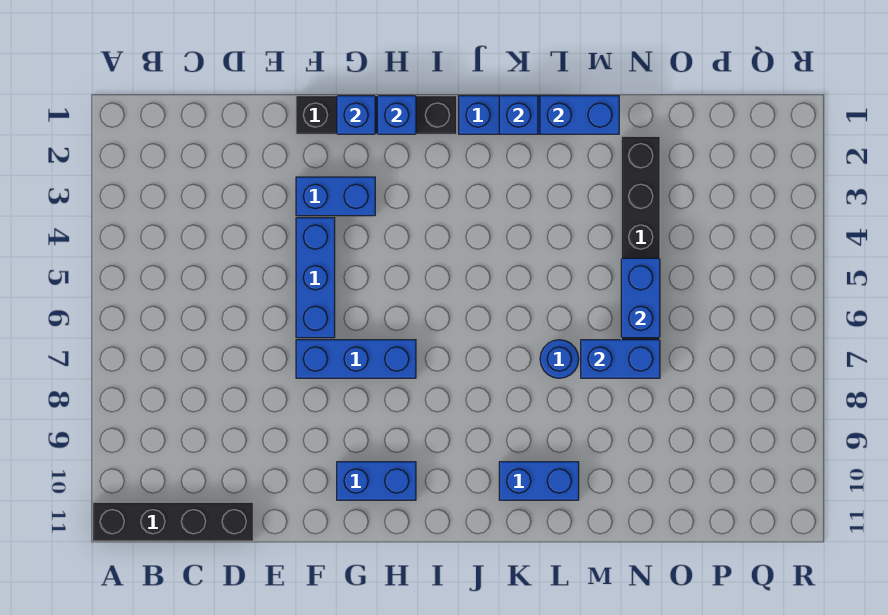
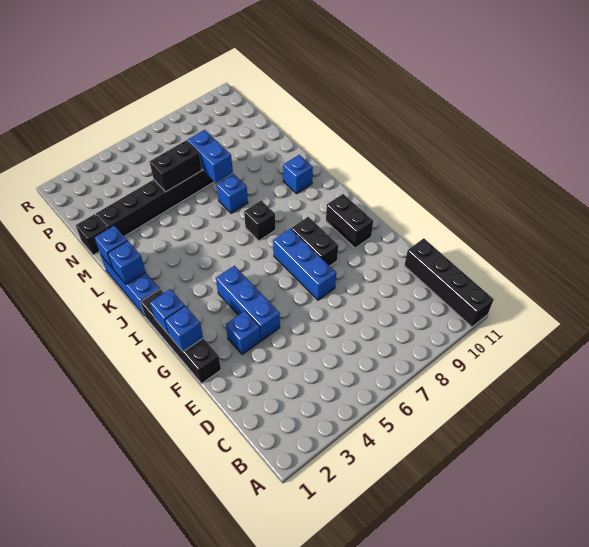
blue brick F3:G3 level 1 -> blue brick F3 level 1
blue brick F4:F6 level 1 -> blue brick F4:H4 level 1
none -> black brick G8:H8 level 1
blue brick G10:H10 level 1 -> black brick G10:H10 level 1
none -> black brick J7 level 1
blue brick K10:L10 level 1 -> blue brick K10 level 1
blue brick L1:M1 level 2 -> blue brick L1 level 2
blue round brick L7 level 1 -> blue brick L7 level 1
none -> black brick N1 level 1
blue brick N5:N6 level 2 -> black brick N5:N6 level 2

